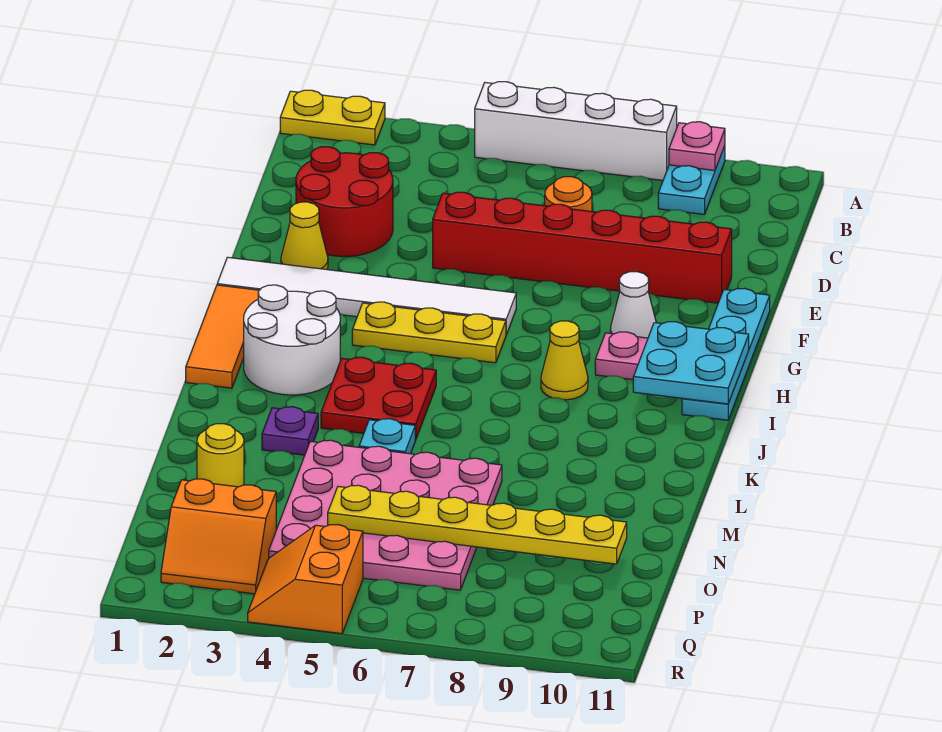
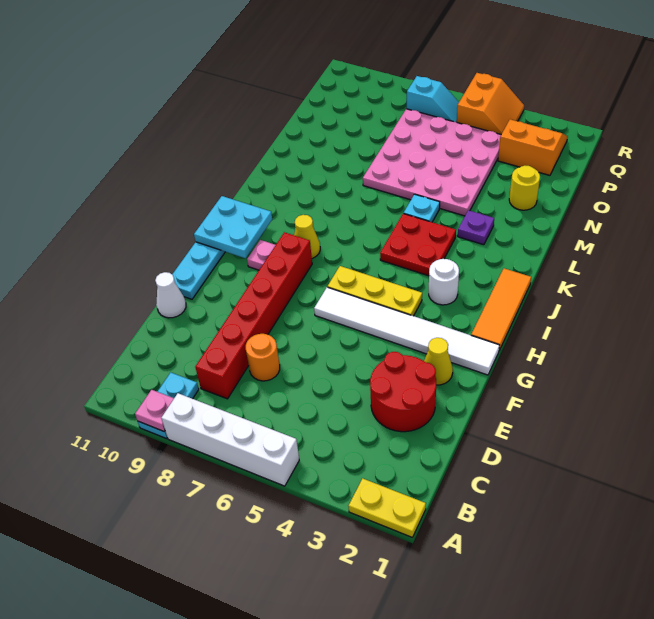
red brick E5:E10 level 1 -> red brick C8:H8 level 1
white cone G9 level 1 -> white cone E11 level 1
white round brick I2:J3 level 1 -> white round brick I3 level 1
yellow plate O5:O10 level 2 -> none
none -> cyan slope Q6:Q7 level 1 top 7

